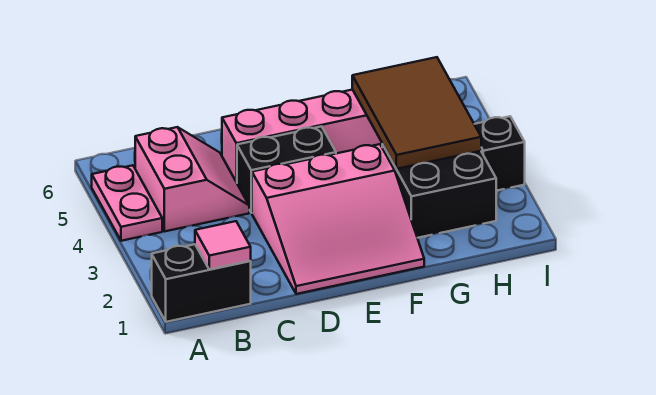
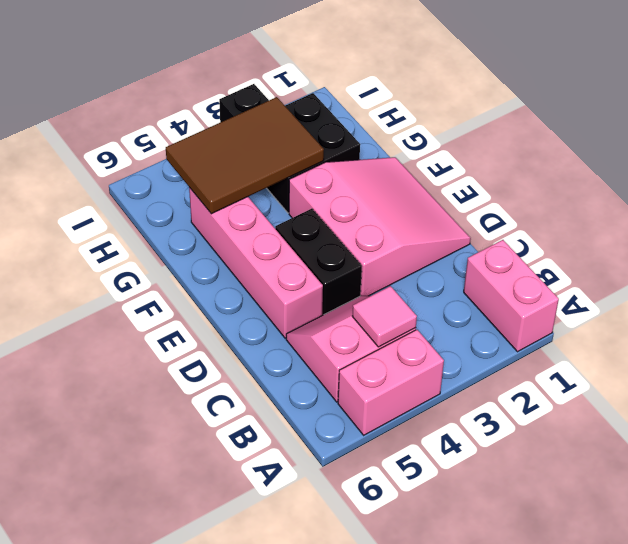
black brick A1:B1 level 1 -> pink brick A1:B1 level 1
pink plate A4:A5 level 1 -> pink brick A4:A5 level 1
pink tile B1 level 2 -> pink tile B4 level 2

